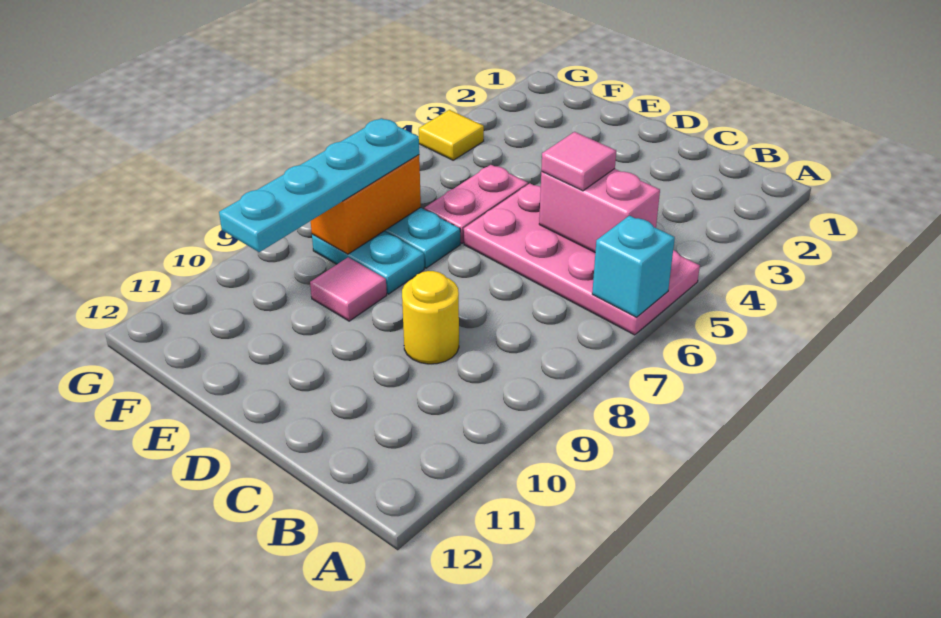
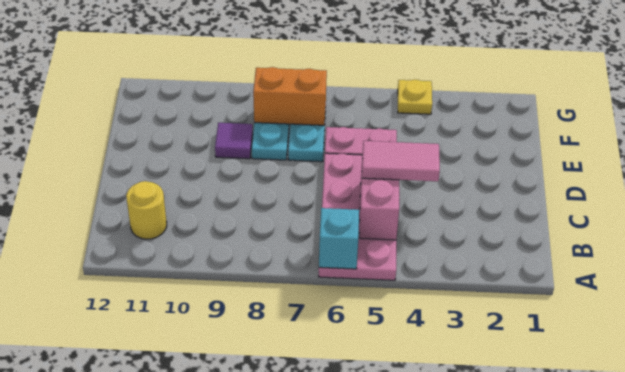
pink tile C5 level 3 -> pink tile C4:C5 level 3
yellow round brick C9 level 1 -> yellow round brick B11 level 1
pink tile E9 level 1 -> purple tile E9 level 1
cyan plate F7:F10 level 3 -> none
yellow tile G4 level 1 -> yellow plate G4 level 1

